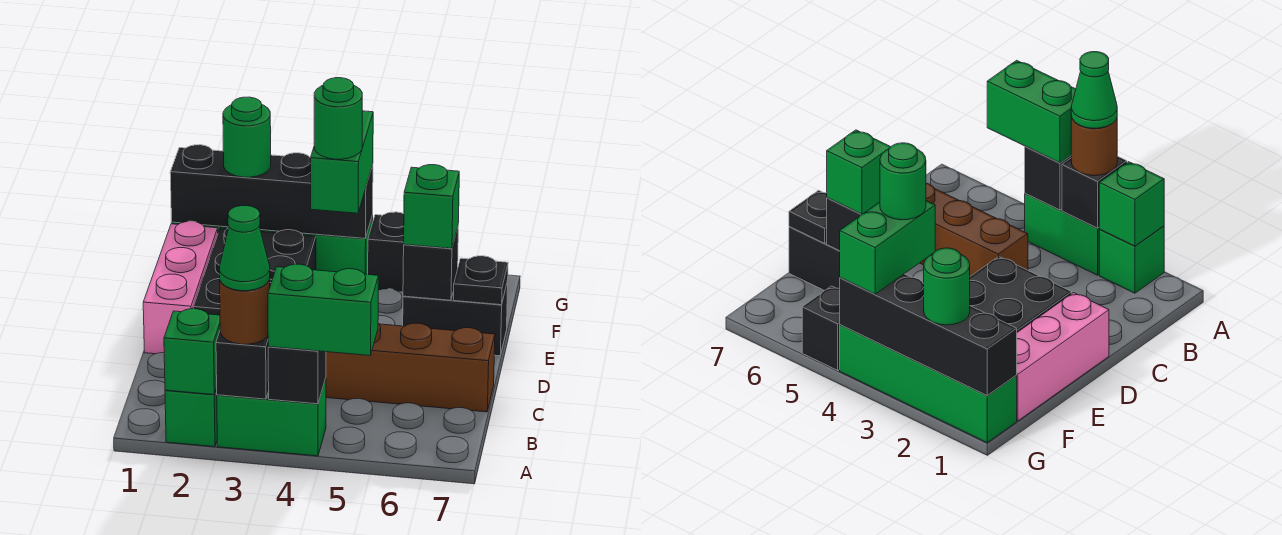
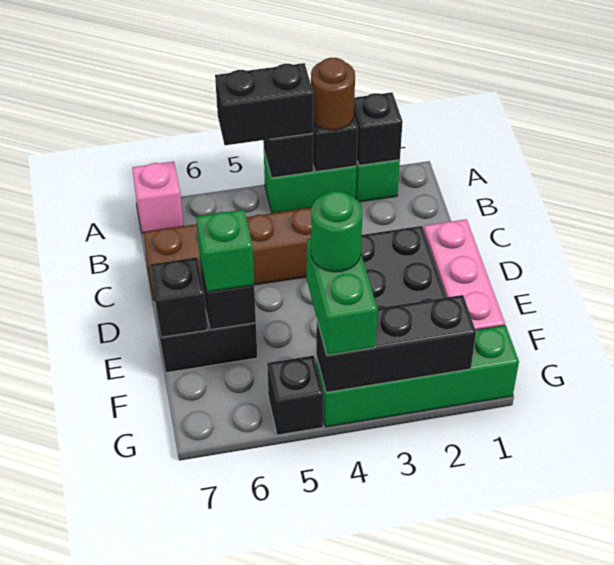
green brick A2 level 2 -> black brick A2 level 2
green cone A3 level 4 -> none
green brick A4:A5 level 3 -> black brick A4:A5 level 3
none -> pink brick A7 level 1
black plate E7 level 2 -> black brick E7 level 2
black brick G1:G4 level 2 -> black brick G2:G4 level 2
green round brick G2 level 3 -> none

